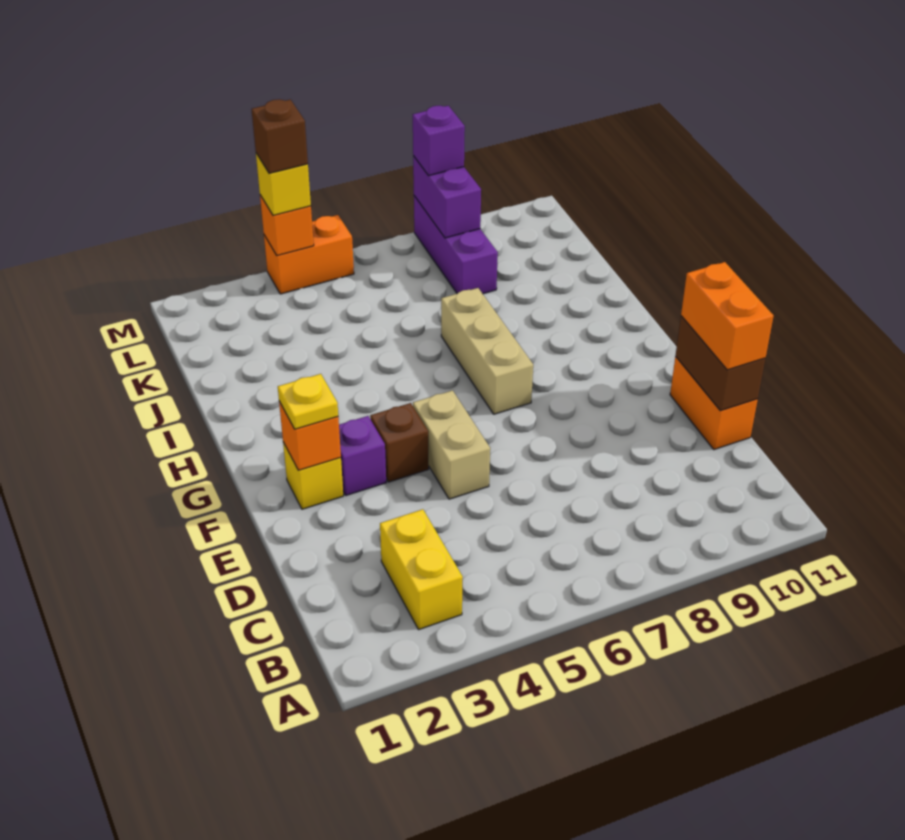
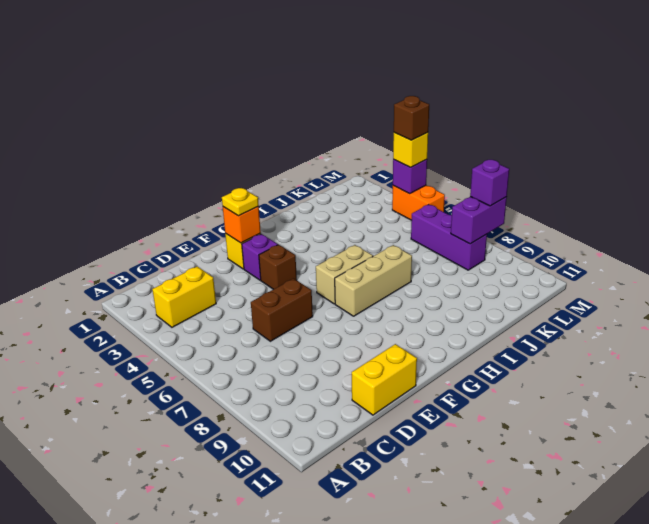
orange brick D11:E11 level 1 -> yellow brick D11:E11 level 1
brown brick D11:E11 level 2 -> brown brick D6:E6 level 1
orange brick D11:E11 level 3 -> none
tan brick E5:F5 level 1 -> tan brick G6:H6 level 1
purple brick K8:M8 level 1 -> purple brick L6:L8 level 1
orange brick M4 level 2 -> purple brick M4 level 2

